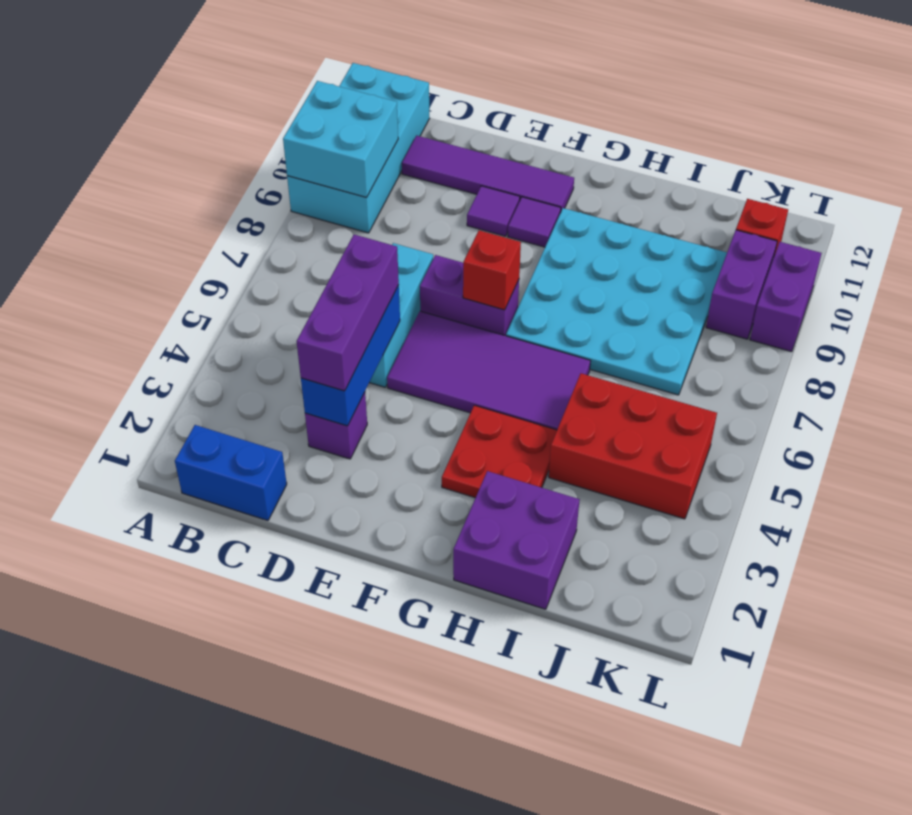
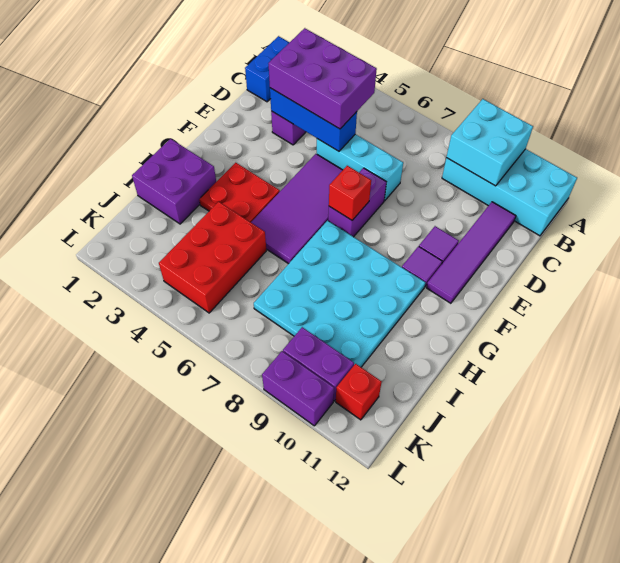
purple brick D3:D5 level 3 -> purple brick C3:D5 level 3

